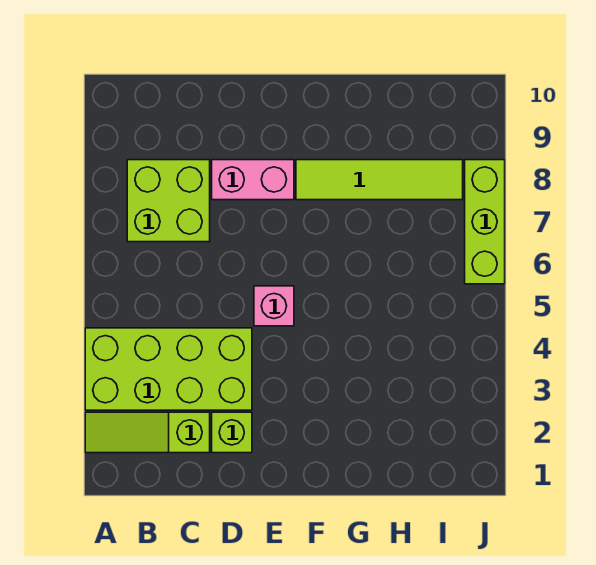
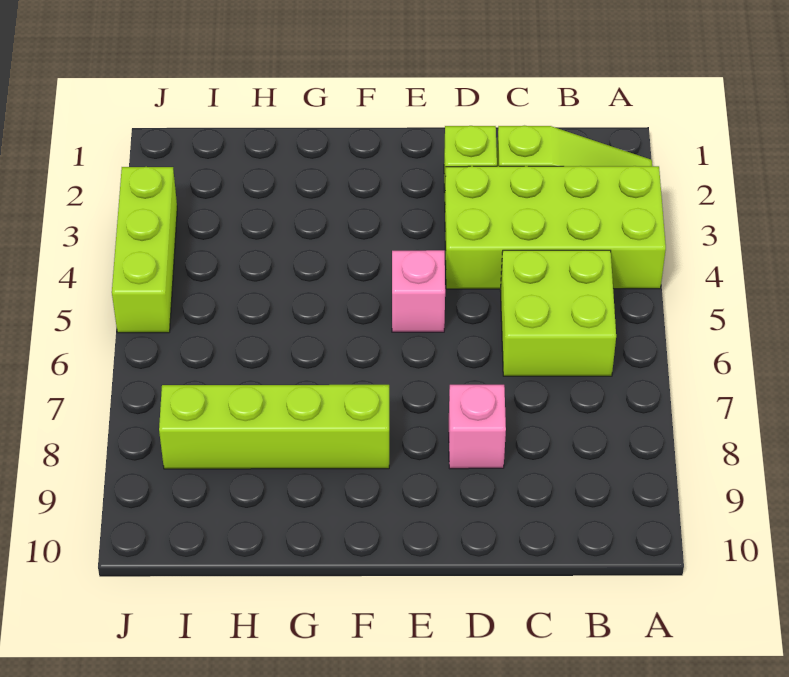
lime brick B7:C8 level 1 -> lime brick B5:C6 level 1
pink brick D8:E8 level 1 -> pink brick D8 level 1
lime tile F8:I8 level 1 -> lime brick F8:I8 level 1
lime brick J6:J8 level 1 -> lime brick J3:J5 level 1

